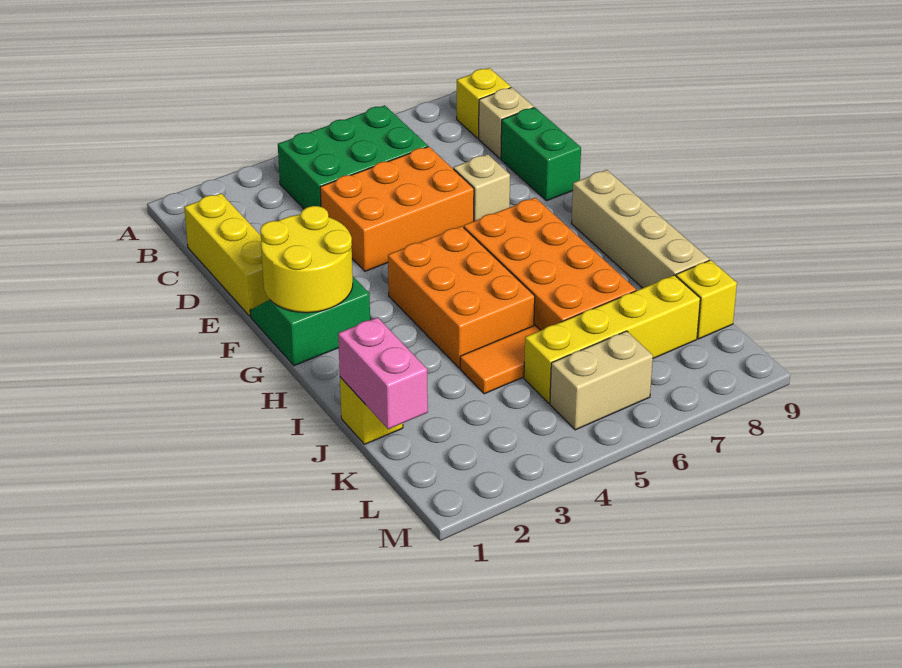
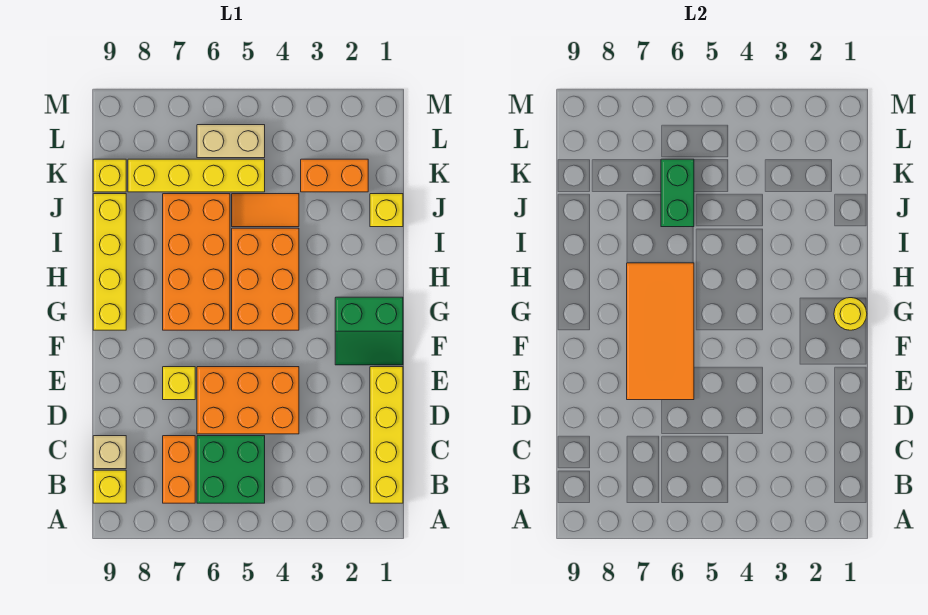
green brick B4:C6 level 1 -> green brick B5:C6 level 1
none -> orange brick B7:C7 level 1
yellow brick C1:E1 level 1 -> yellow brick B1:E1 level 1
green brick D9:E9 level 1 -> green brick J6:K6 level 2
none -> orange tile E6:H7 level 2
tan brick E7 level 1 -> yellow brick E7 level 1
yellow round brick F1:G2 level 2 -> yellow round brick G1 level 2
tan brick G9:J9 level 1 -> yellow brick G9:J9 level 1
pink brick J1:K1 level 2 -> none
none -> orange brick K2:K3 level 1

